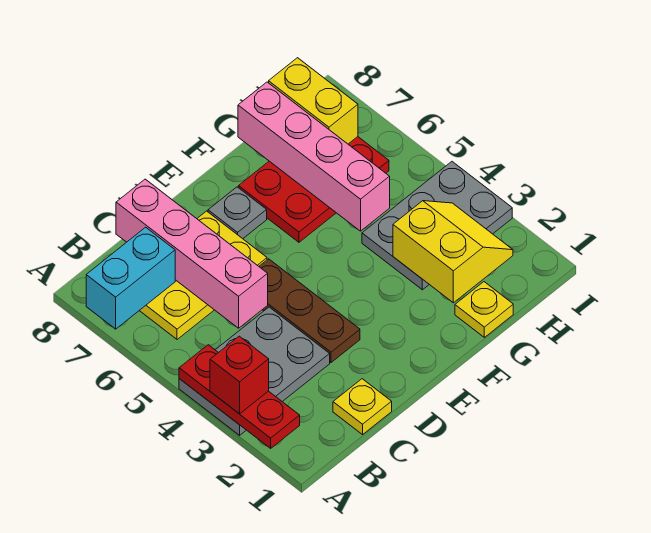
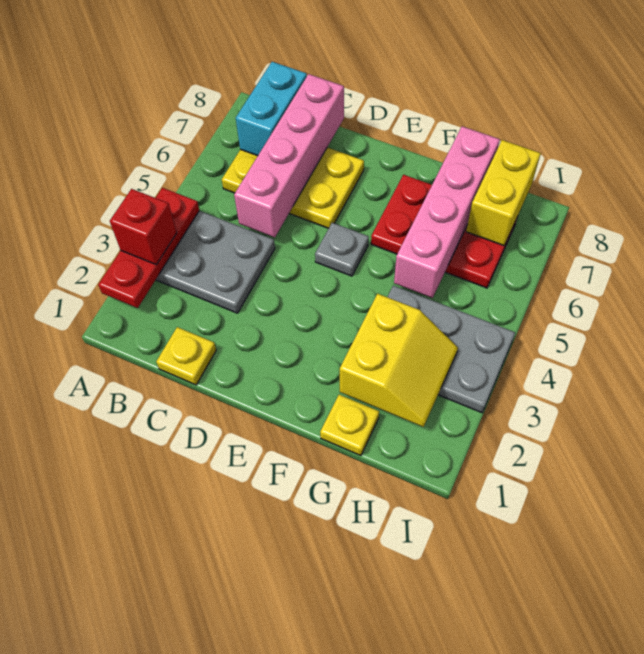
cyan brick A7:B7 level 2 -> cyan brick B7:B8 level 2
brown plate D3:D5 level 1 -> none
grey plate E7 level 1 -> grey plate E5 level 1

